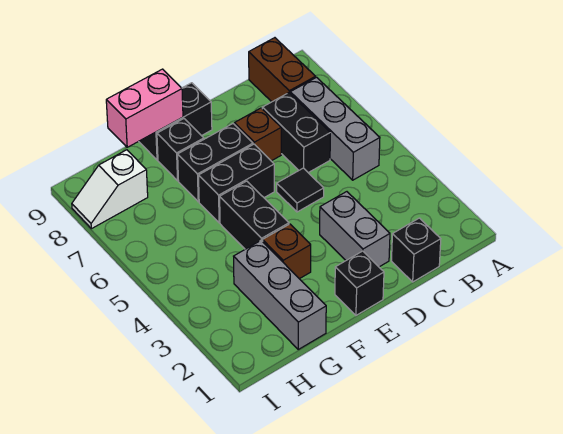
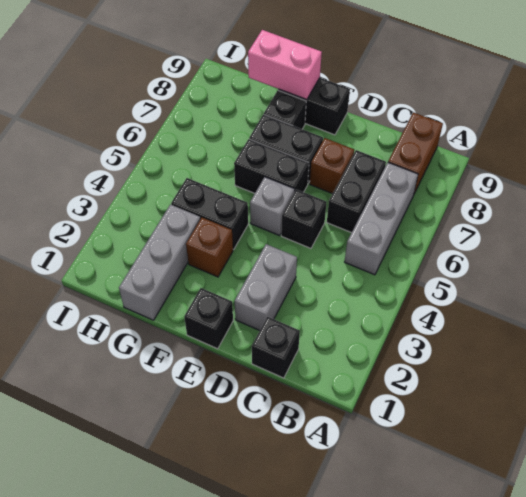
black tile D5 level 1 -> black brick D5 level 1
none -> grey brick E5 level 1
black brick F4:F5 level 1 -> black brick F4:G4 level 1
white slope H8:I8 level 1 top H -> none

